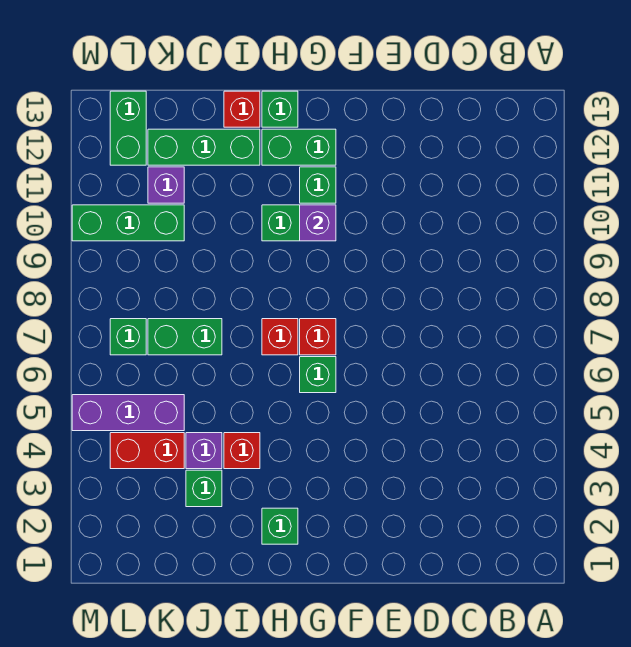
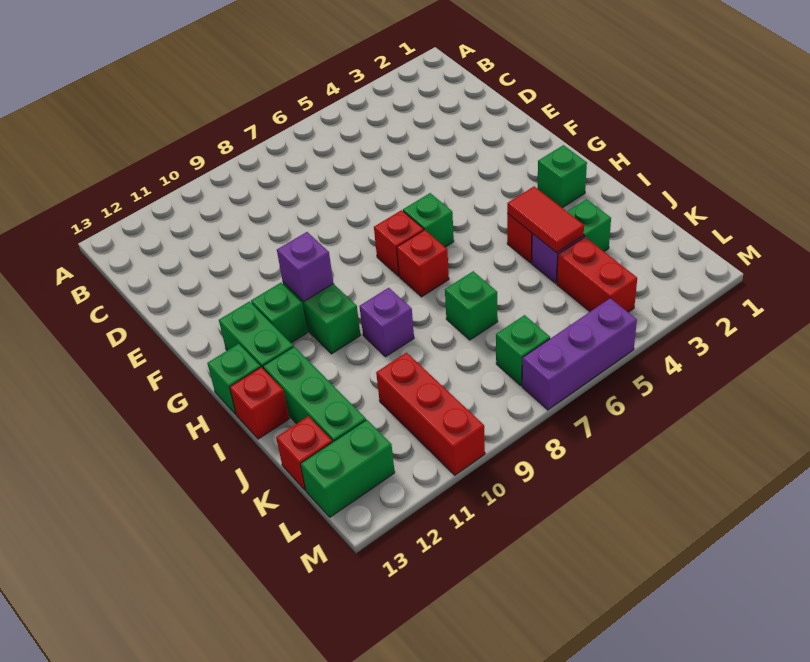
none -> red tile I4:J4 level 2
green brick J7:K7 level 1 -> green brick J7 level 1
purple brick K5:M5 level 1 -> purple brick M5:M7 level 1
green brick K10:M10 level 1 -> red brick K10:M10 level 1
purple brick K11 level 1 -> purple brick I9 level 1
none -> red brick K13 level 1

